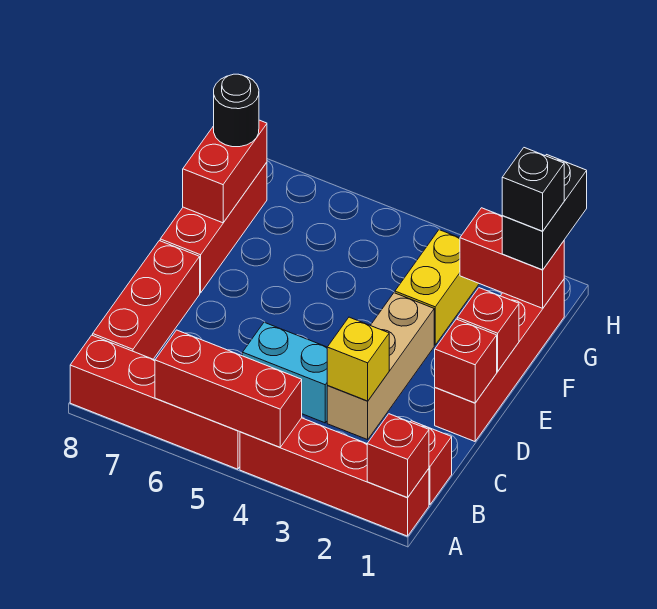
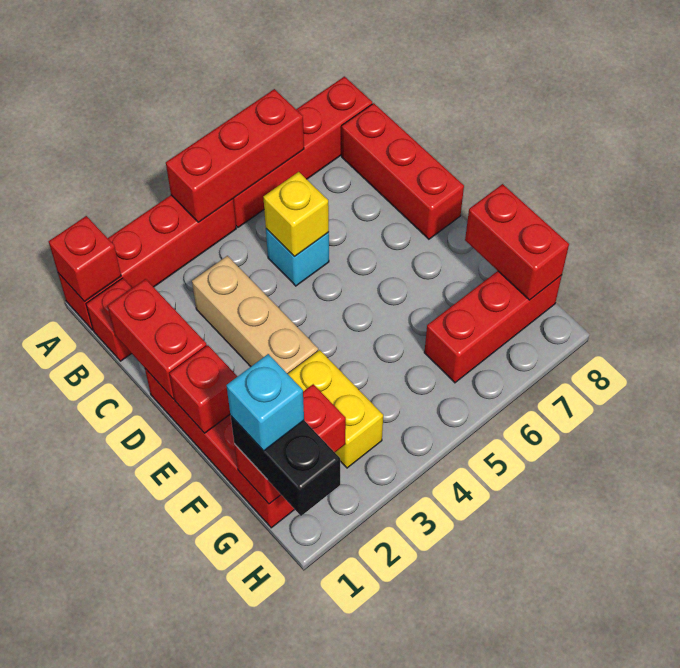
yellow brick C3 level 2 -> yellow brick C5 level 2
cyan brick C4:C5 level 1 -> cyan brick C5 level 1
red brick D1 level 2 -> red brick C1:D1 level 2
red brick E8:G8 level 1 -> red brick G6:G8 level 1
black brick G1 level 4 -> cyan brick G1 level 4
black round brick G8 level 3 -> none

